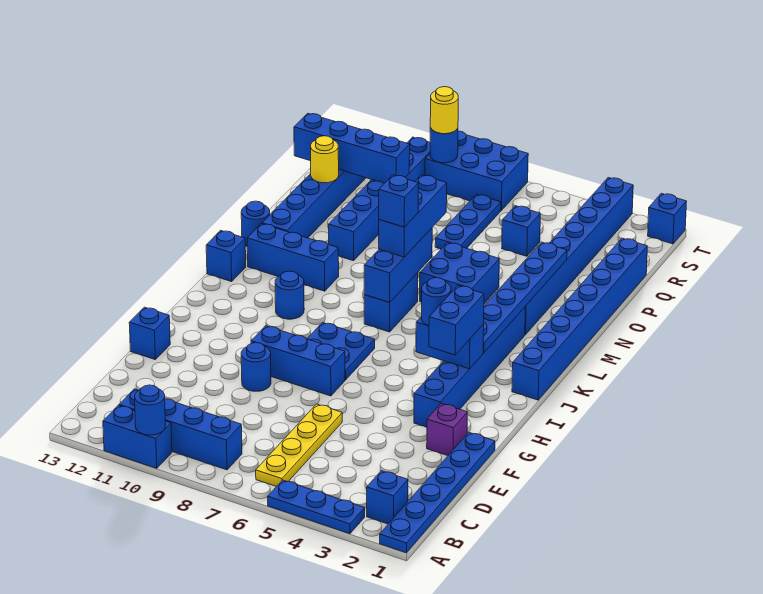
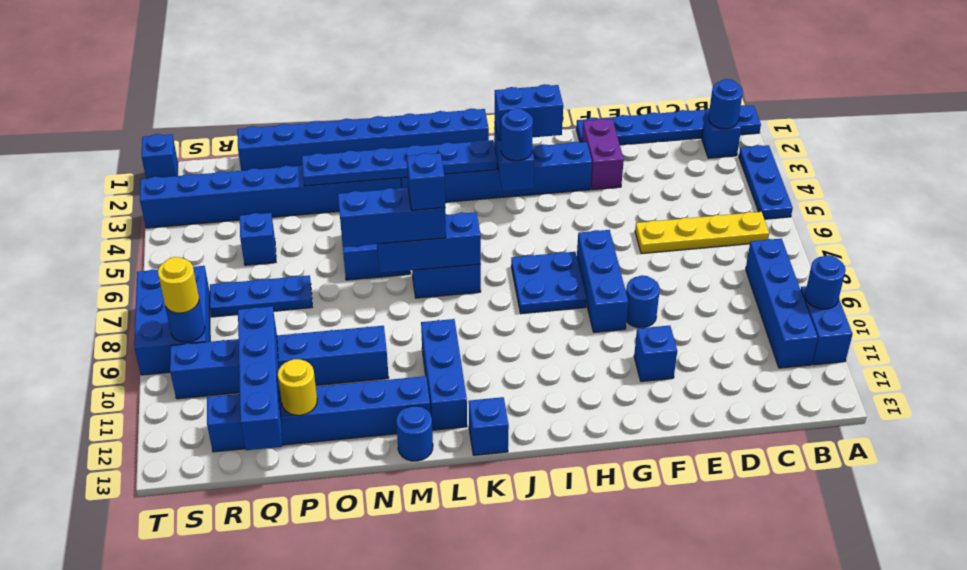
purple brick F2 level 1 -> purple brick F2:F3 level 1
blue brick F13 level 1 -> blue brick F11 level 1
blue round brick J10 level 1 -> blue round brick B2 level 2

